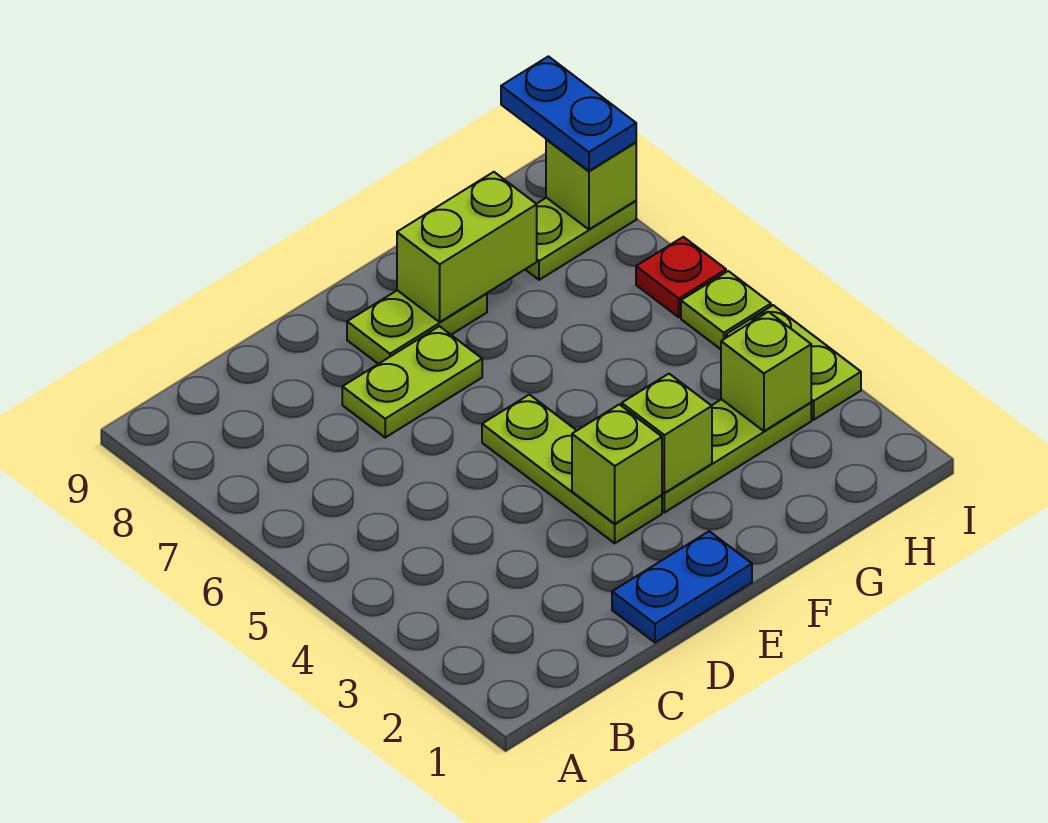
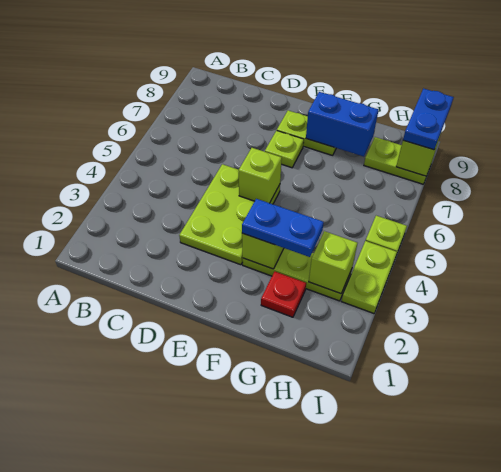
blue plate D1:E1 level 1 -> blue plate F3:G3 level 3
lime plate D7:E7 level 1 -> lime plate E7 level 1
lime plate E3:E5 level 1 -> lime plate D3:E5 level 1
lime brick E3 level 2 -> lime brick E5 level 2
lime brick F8:G8 level 2 -> blue brick F8:G8 level 2
red plate I6 level 1 -> red plate G2 level 1

